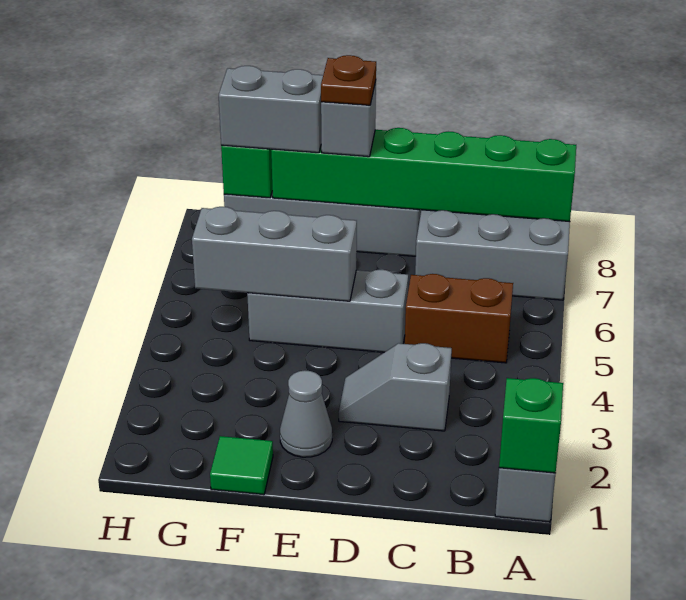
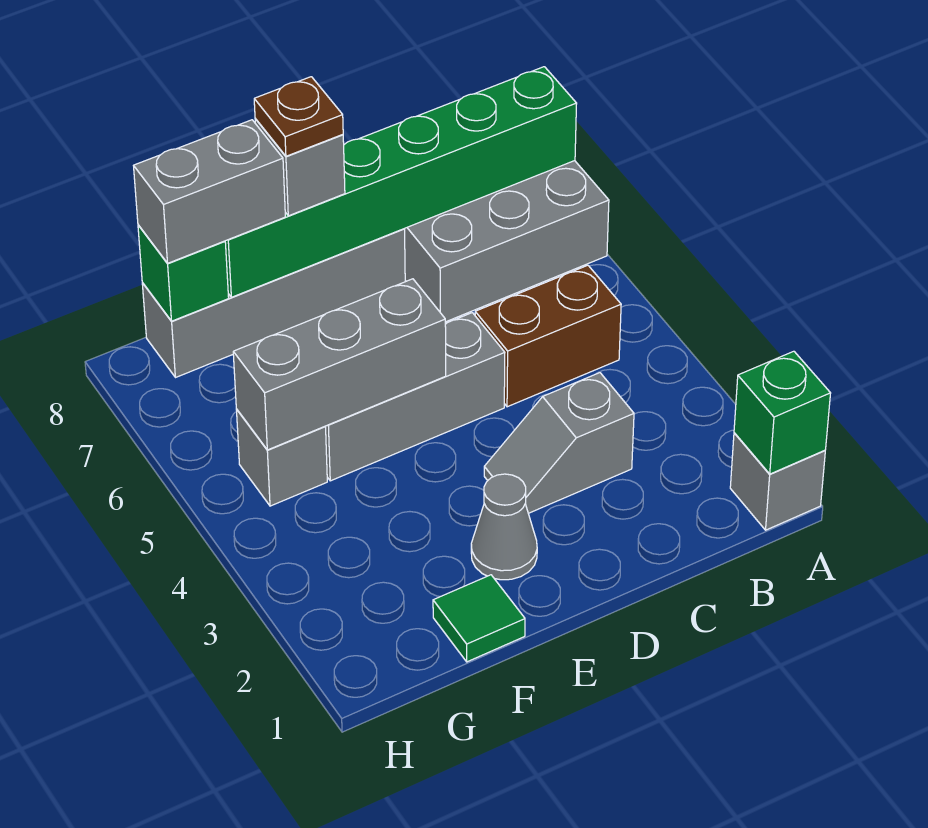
none -> grey brick G5 level 1

